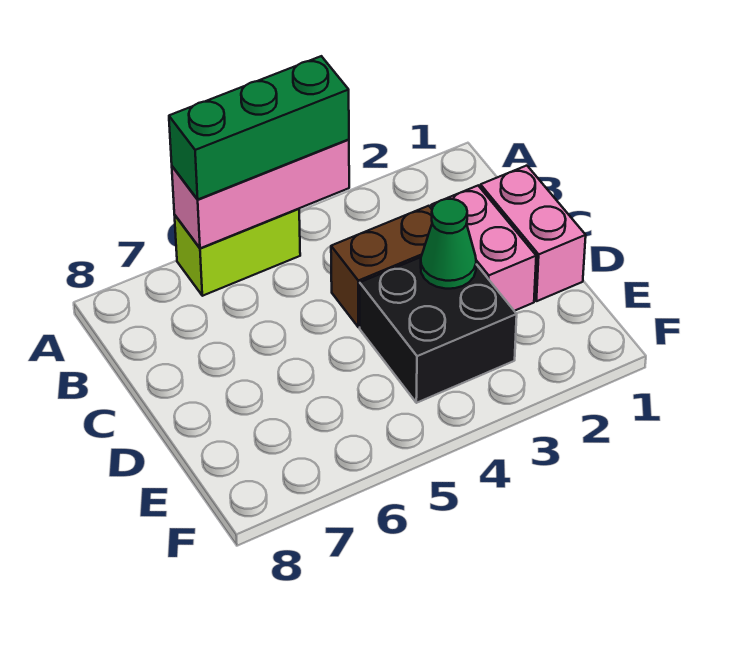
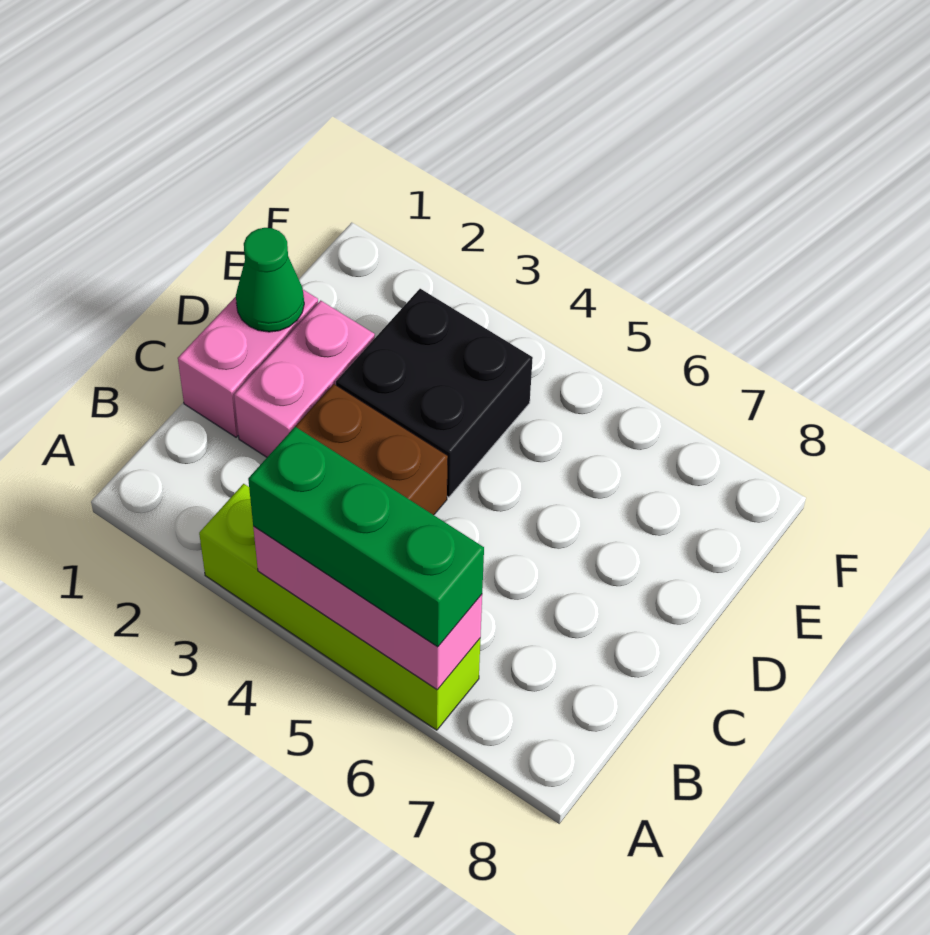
lime brick A5:A6 level 1 -> lime brick A3:A6 level 1
green cone D3 level 2 -> green cone D1 level 2

